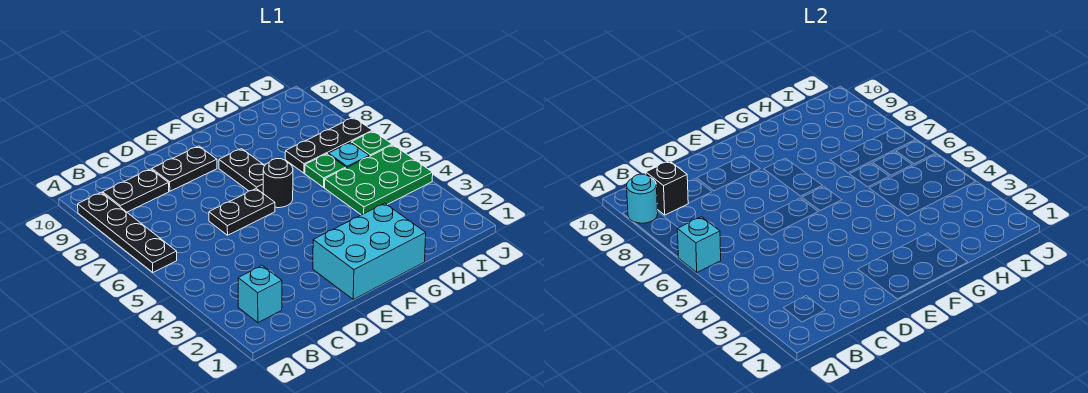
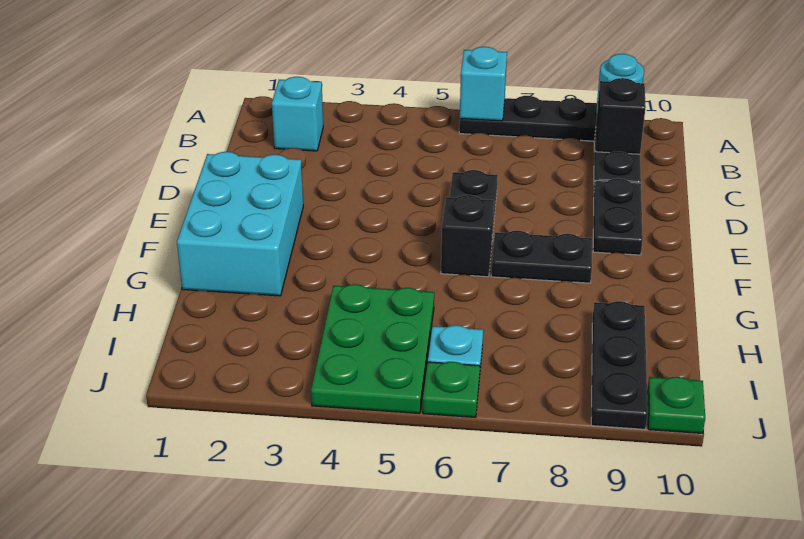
black round brick F6 level 1 -> black brick F6 level 1
green plate H6 level 1 -> green plate J10 level 1
black plate H7:J7 level 1 -> black plate H9:J9 level 1

